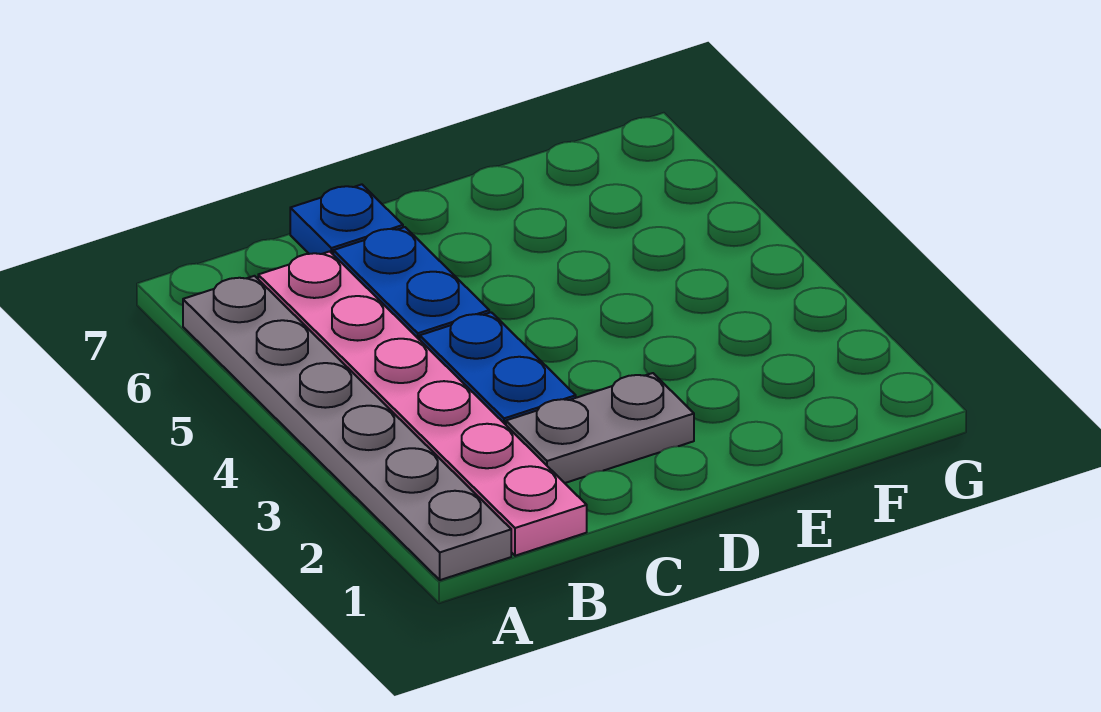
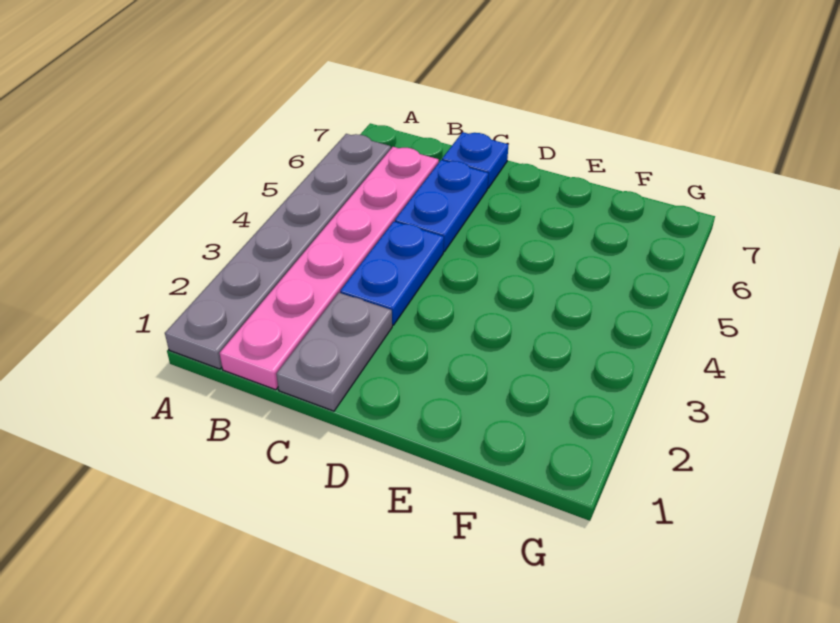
grey plate C2:D2 level 1 -> grey plate C1:C2 level 1

